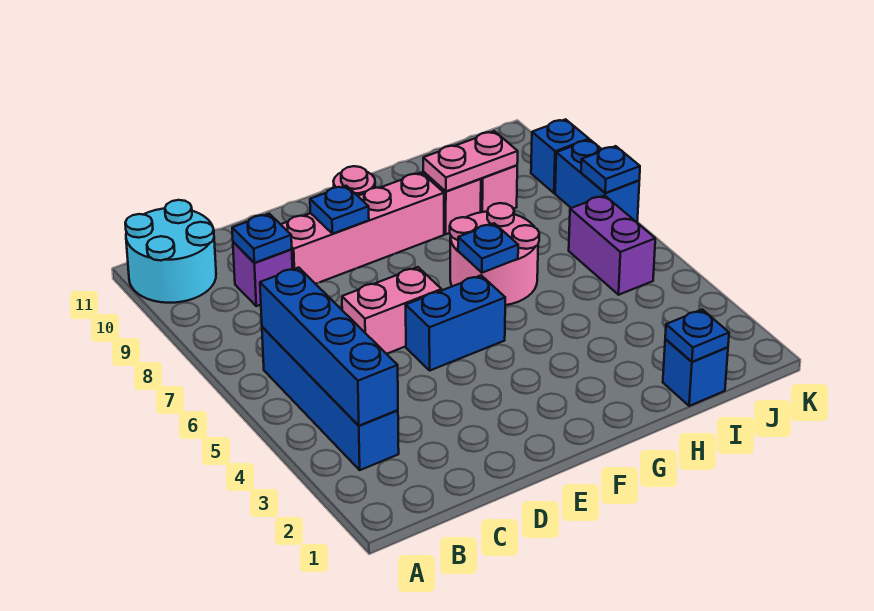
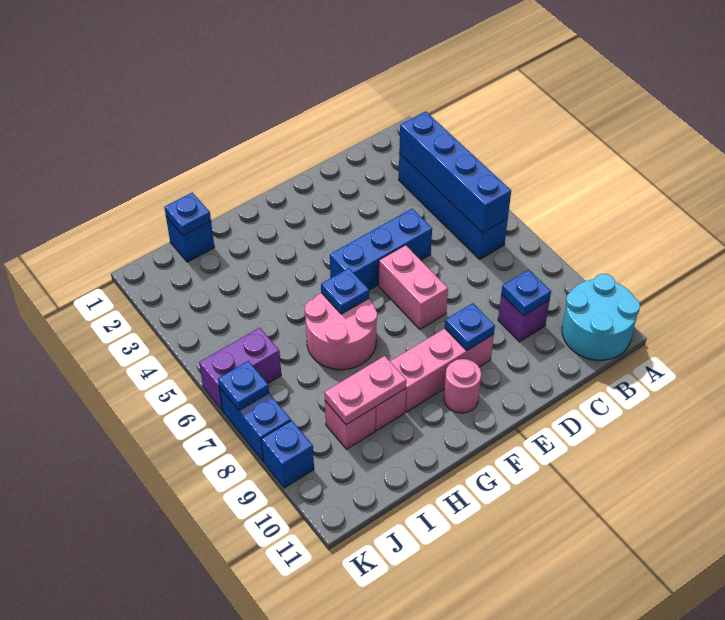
pink brick D6:E6 level 1 -> pink brick E6:E7 level 1
pink brick D9:G9 level 1 -> pink brick E9:G9 level 1
blue brick E5:F5 level 1 -> blue brick D5:F5 level 1
purple brick J5:J6 level 1 -> purple brick J6:K6 level 1

